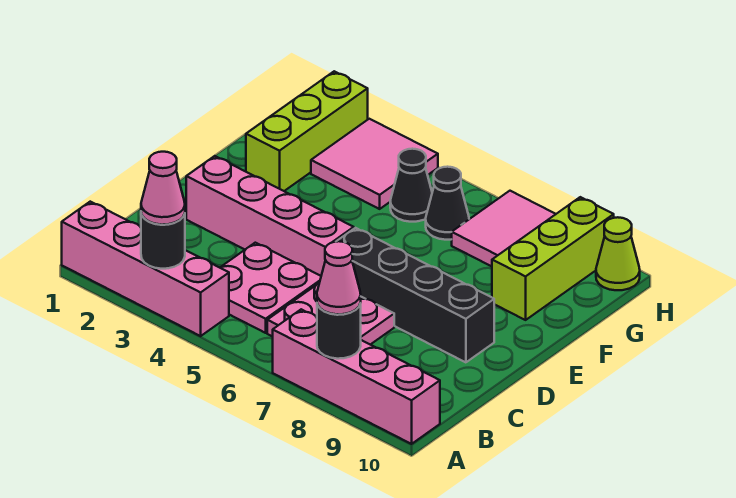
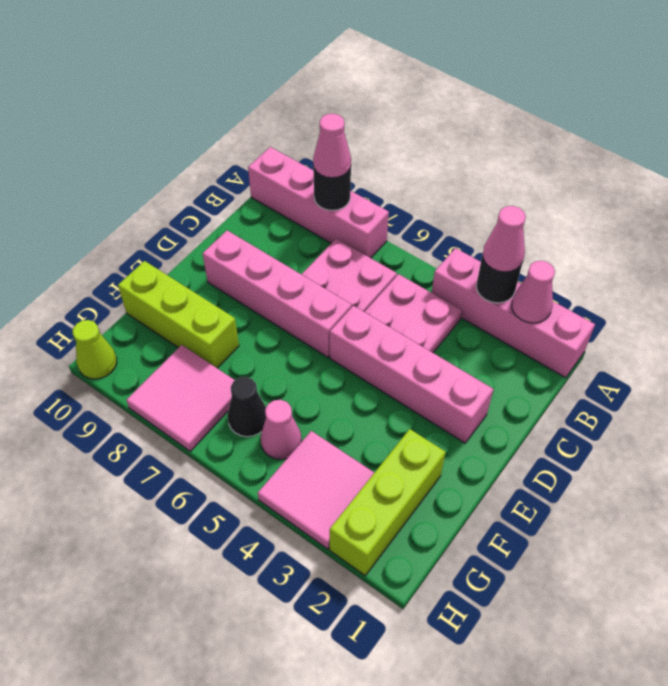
none -> pink cone A2 level 2
black brick D6:D9 level 1 -> pink brick D6:D9 level 1
lime brick F9:H9 level 1 -> lime brick F8:F10 level 1
black cone G5 level 1 -> pink cone G5 level 1

